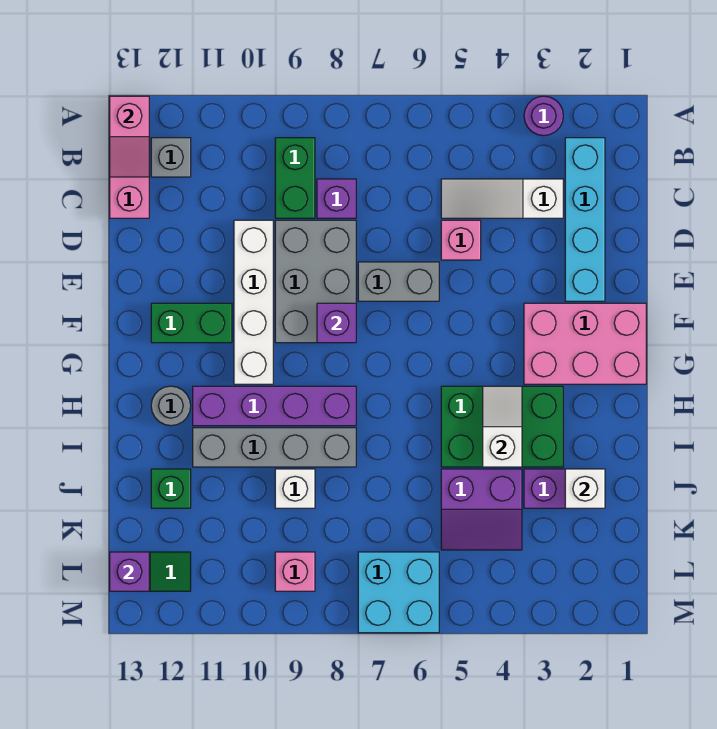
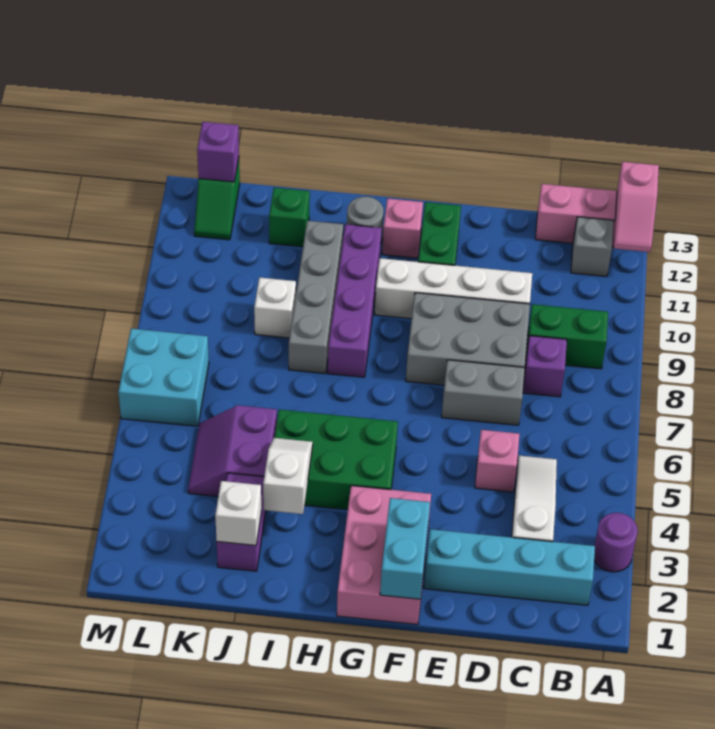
pink slope A13:B13 level 2 top A -> pink slope A12:A13 level 2 top 13
grey brick E6:E7 level 1 -> grey brick D7:E7 level 1
none -> cyan brick F1:F2 level 2
purple brick F8 level 2 -> none
green brick H3:I5 level 1 -> green brick G4:I5 level 1
white slope H4:I4 level 2 top I -> white slope I3:I4 level 2 top 3
pink brick L9 level 1 -> pink brick G12 level 1

